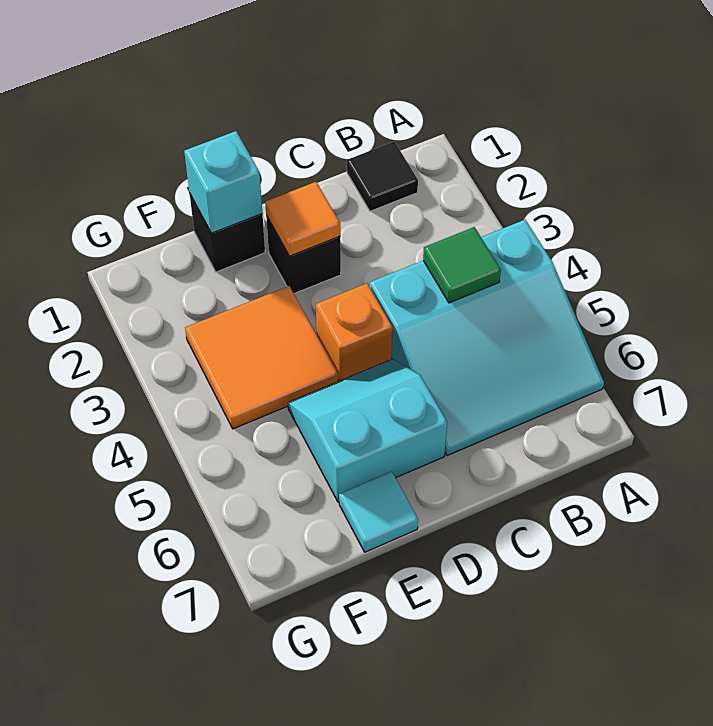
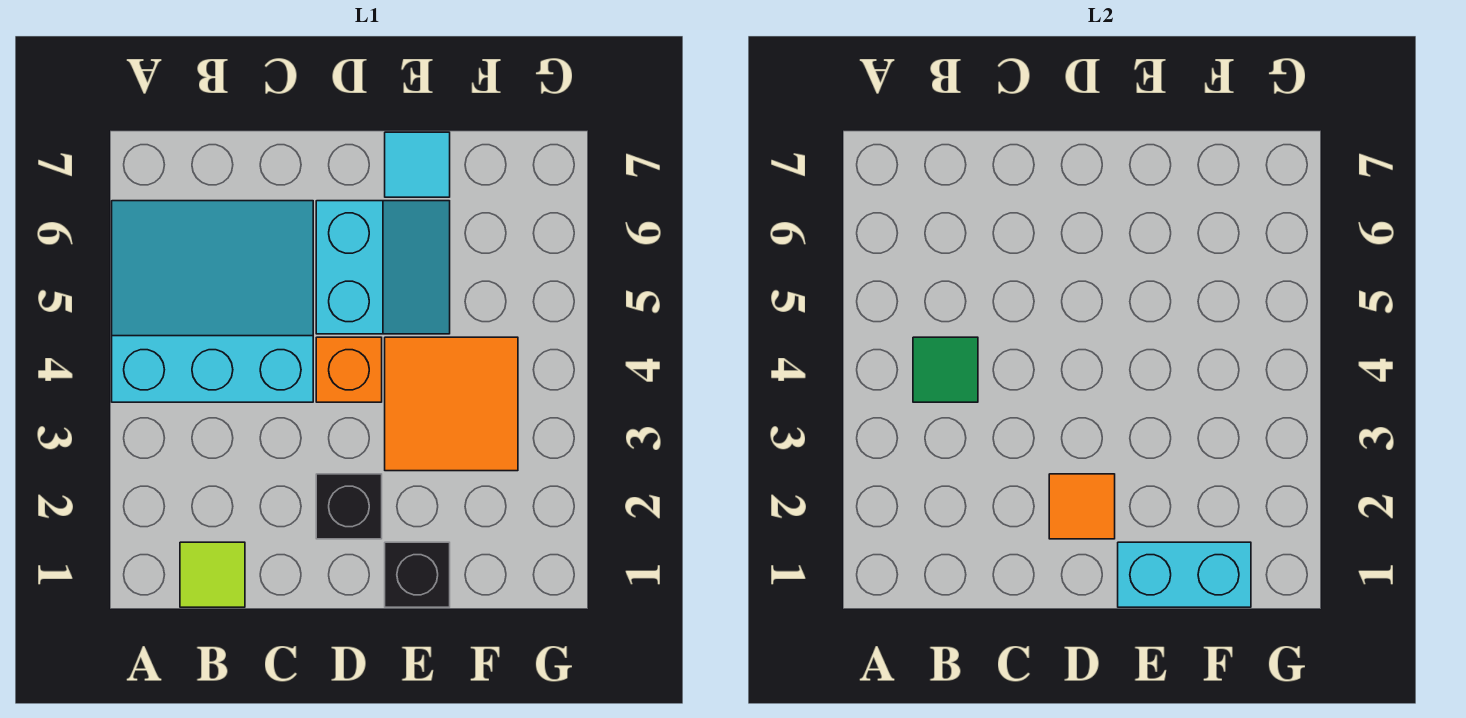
black tile B1 level 1 -> lime tile B1 level 1
cyan slope D5:E6 level 1 top 6 -> cyan slope D5:E6 level 1 top D
cyan brick E1 level 2 -> cyan brick E1:F1 level 2

